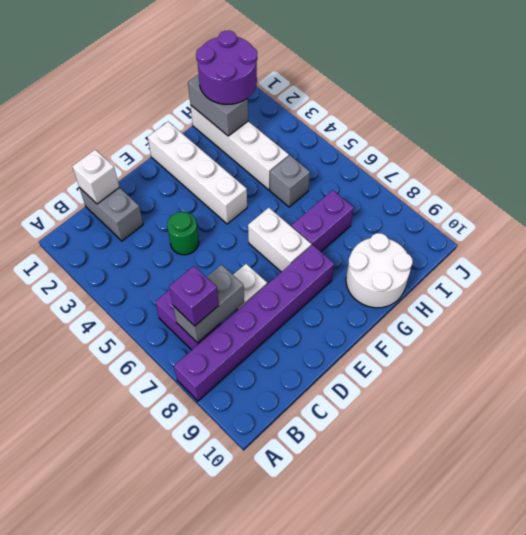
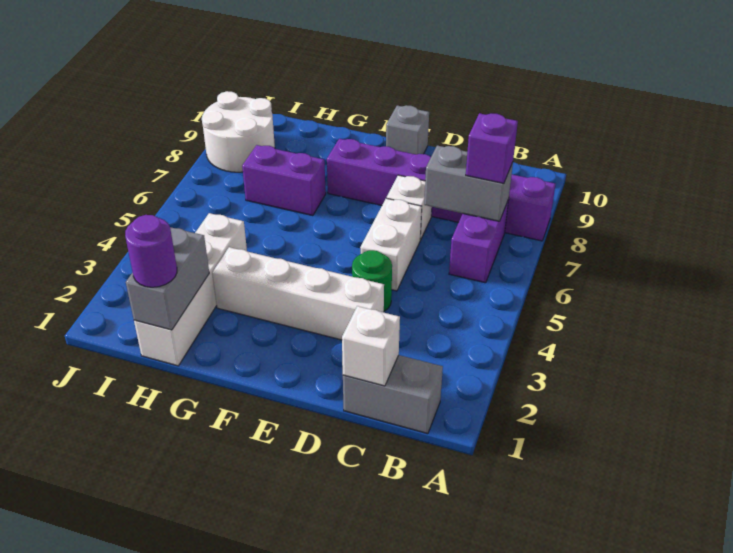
grey brick C1:C2 level 1 -> grey brick B1:C1 level 1
white brick F1:F4 level 1 -> white brick D3:G3 level 1
white brick F6:F7 level 1 -> white brick D5:D6 level 1
white round brick G9:H10 level 1 -> white round brick I8:J9 level 1
purple round brick H1:I2 level 3 -> purple round brick H1 level 3
grey brick H5 level 1 -> grey brick E10 level 1

